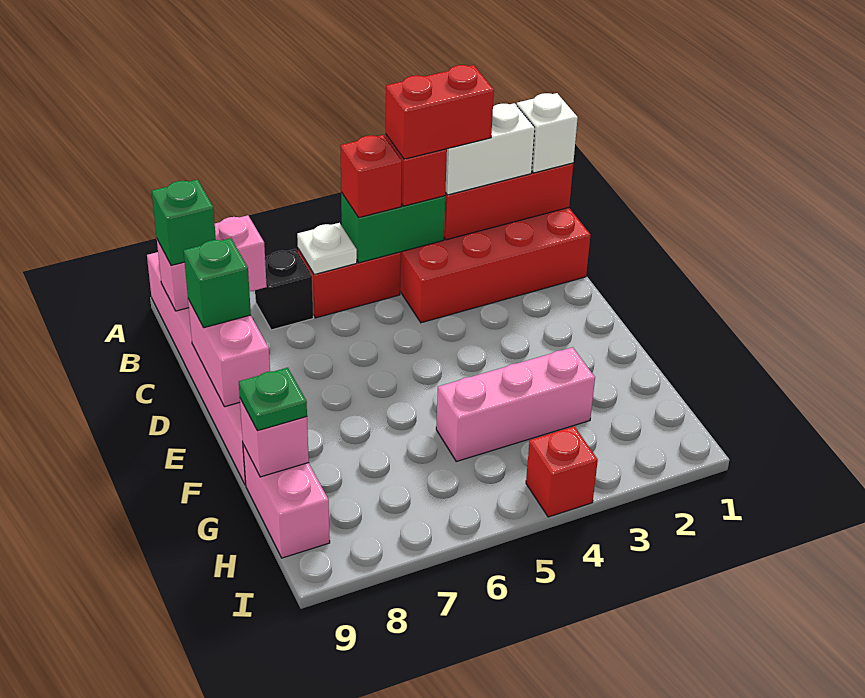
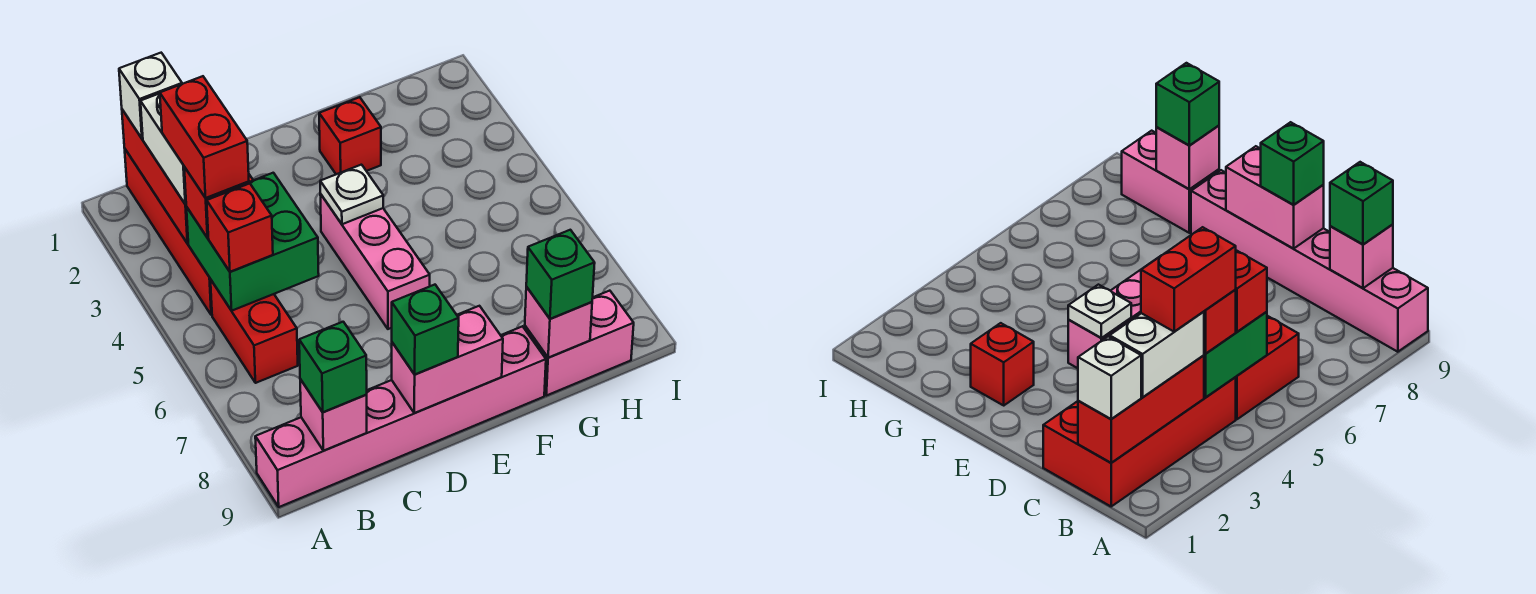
green brick B4:B5 level 2 -> green brick B4:C5 level 2
white plate B6 level 2 -> white plate E4 level 2
black brick B7 level 1 -> none
pink brick B8:B9 level 2 -> pink brick B9 level 2
pink brick G3:G5 level 1 -> pink brick E4:E6 level 1
green plate G9 level 3 -> green brick G9 level 3
red brick I4 level 1 -> red brick F2 level 1

